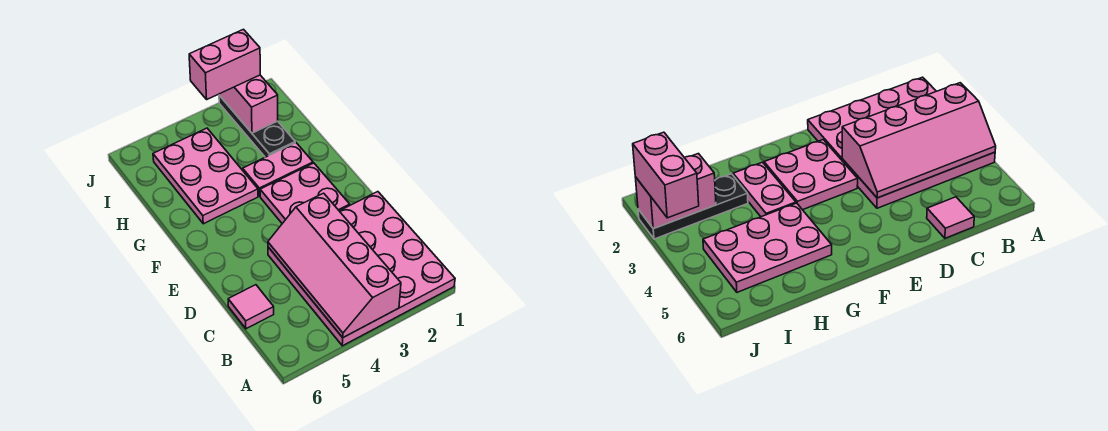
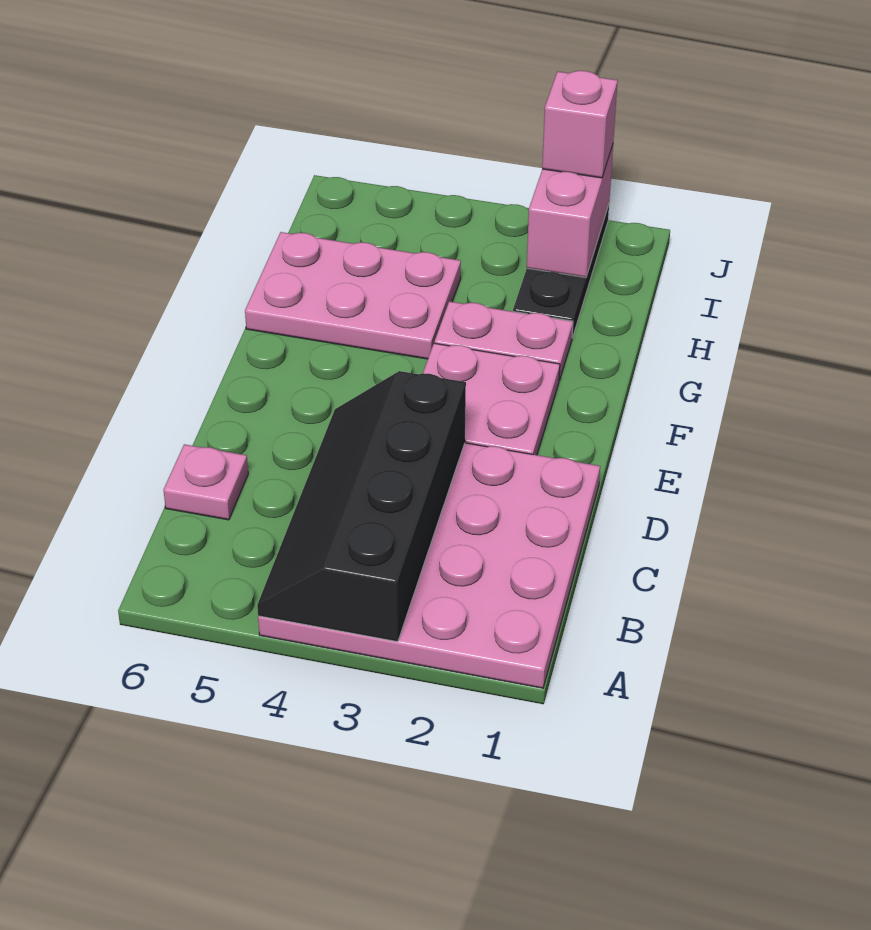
pink slope A3:D4 level 2 top 3 -> black slope A3:D4 level 2 top 3
pink tile C6 level 1 -> pink plate C6 level 1
pink plate G4:I5 level 1 -> pink plate G4:H6 level 1
pink brick J2:J3 level 3 -> pink brick J2 level 3

